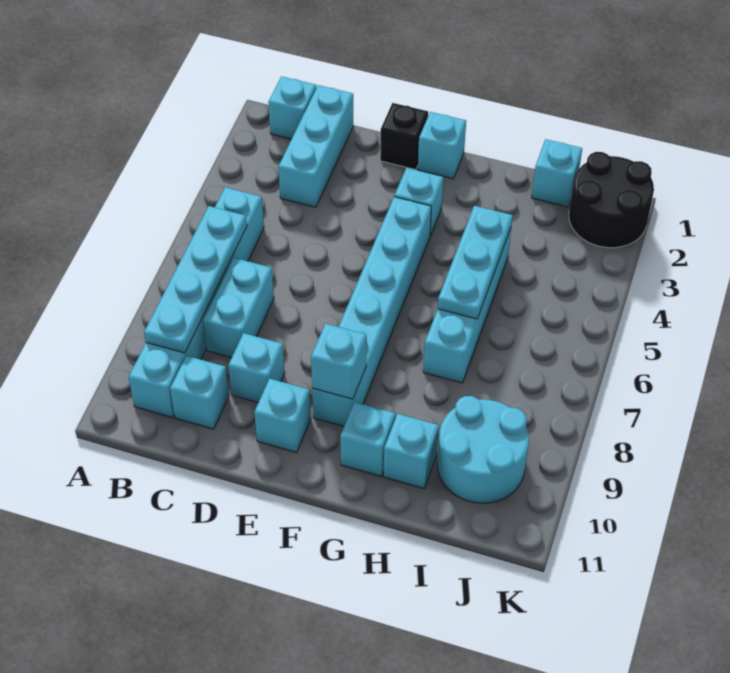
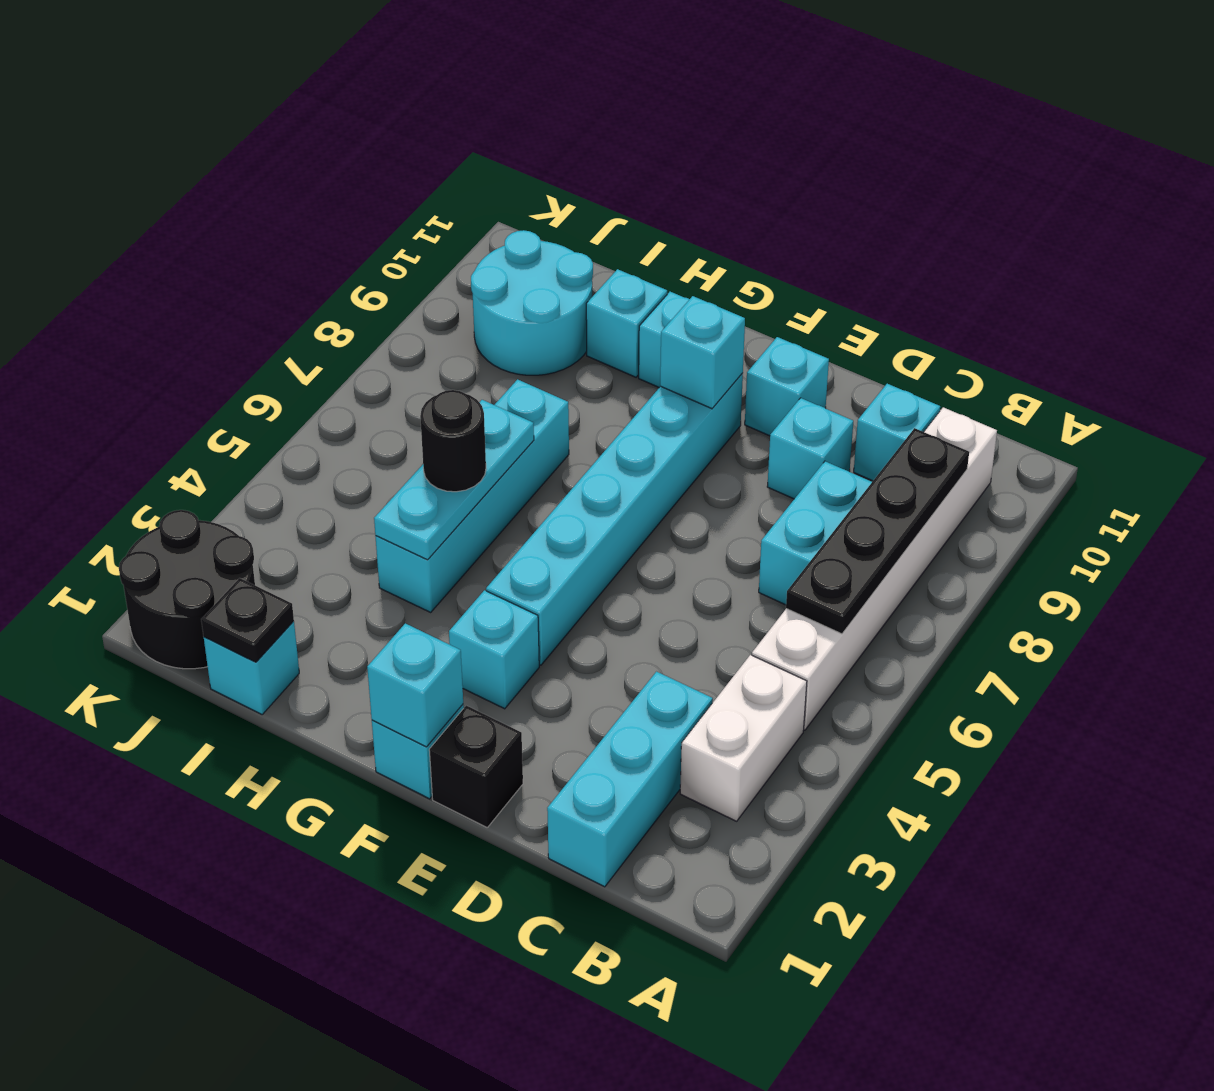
cyan brick B1 level 1 -> cyan brick F1 level 2
none -> white brick B3:B4 level 1
cyan brick B5:B10 level 1 -> white brick B5:B10 level 1
cyan plate B6:B9 level 2 -> black plate B6:B9 level 2
none -> black round brick H5 level 3
none -> black plate I1 level 2

